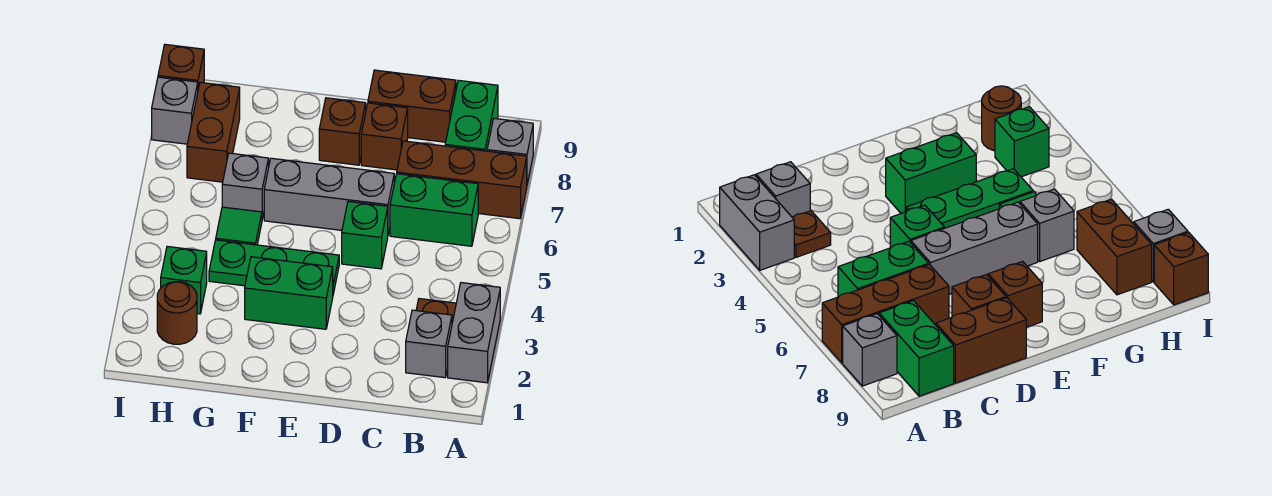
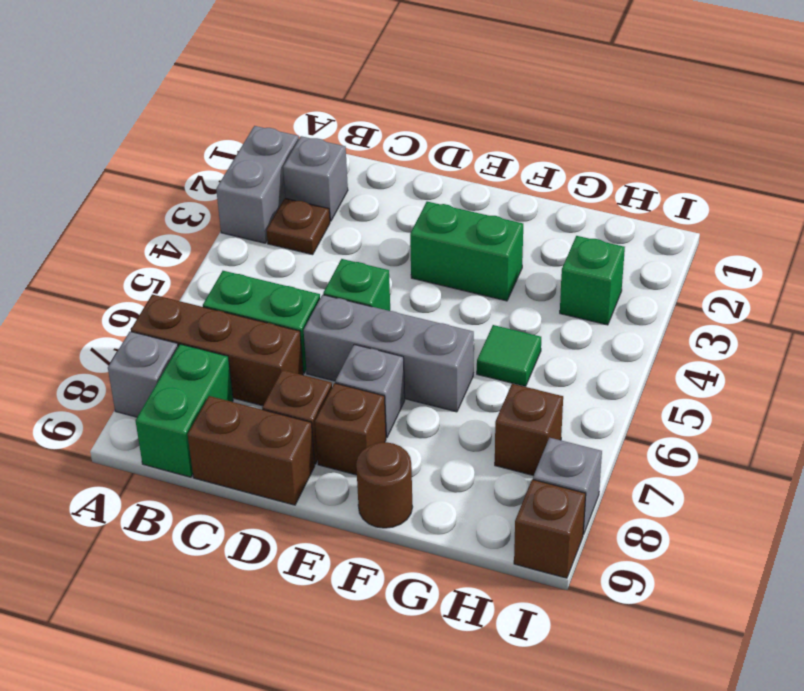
green plate E4:G4 level 1 -> none
grey brick G6 level 1 -> grey brick E7 level 1
brown round brick H2 level 1 -> brown round brick F9 level 1
brown brick H7:H8 level 1 -> brown brick H7 level 1

